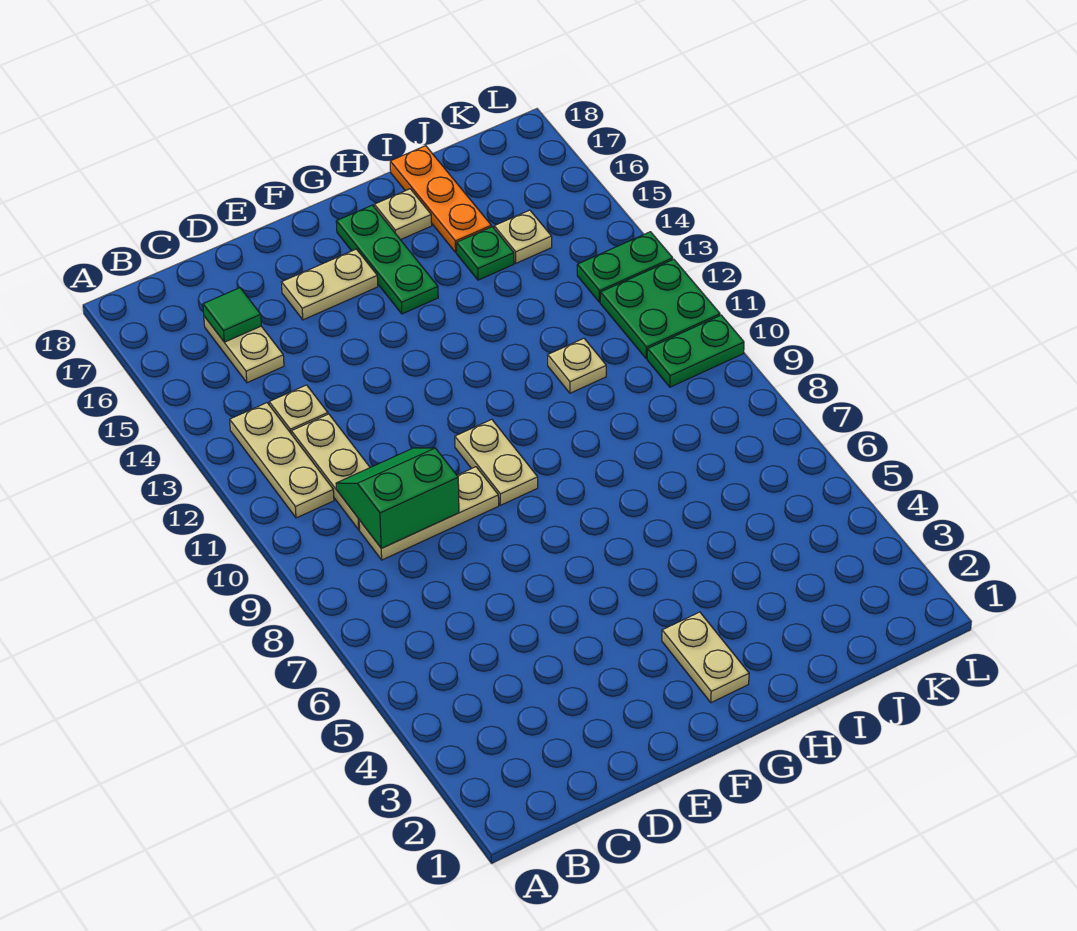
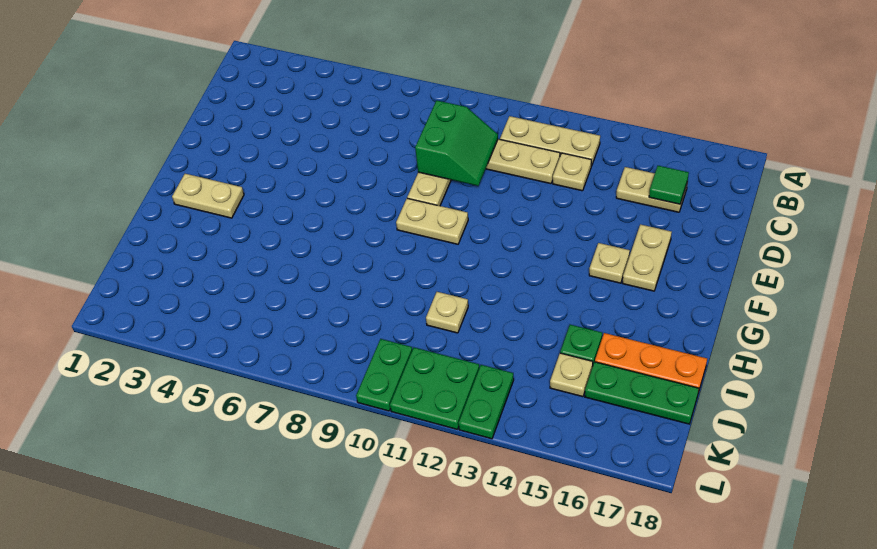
green plate G15:G17 level 1 -> green plate J16:J18 level 1
tan plate H17 level 1 -> tan plate F15 level 1

